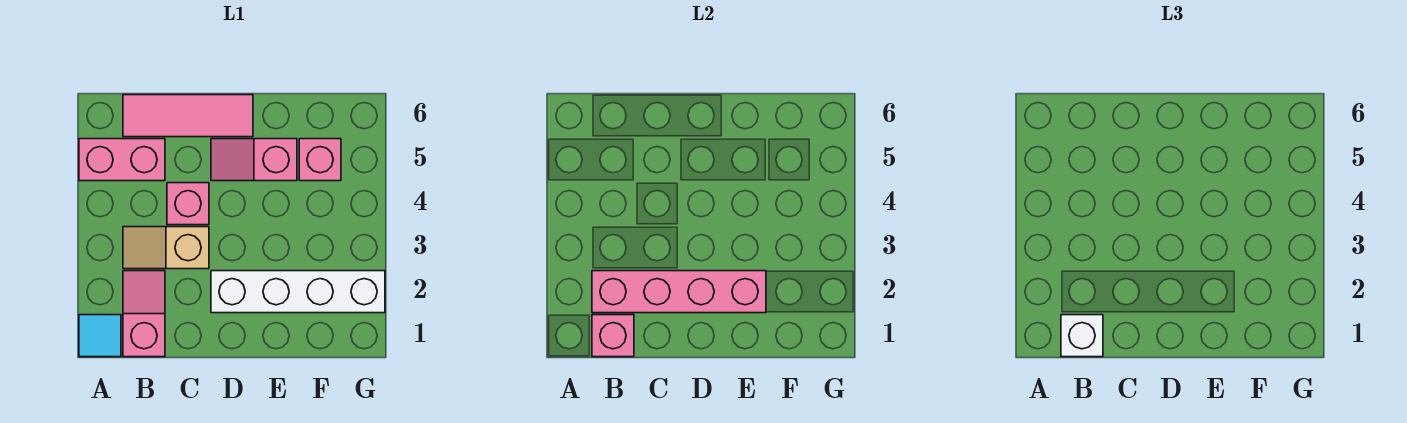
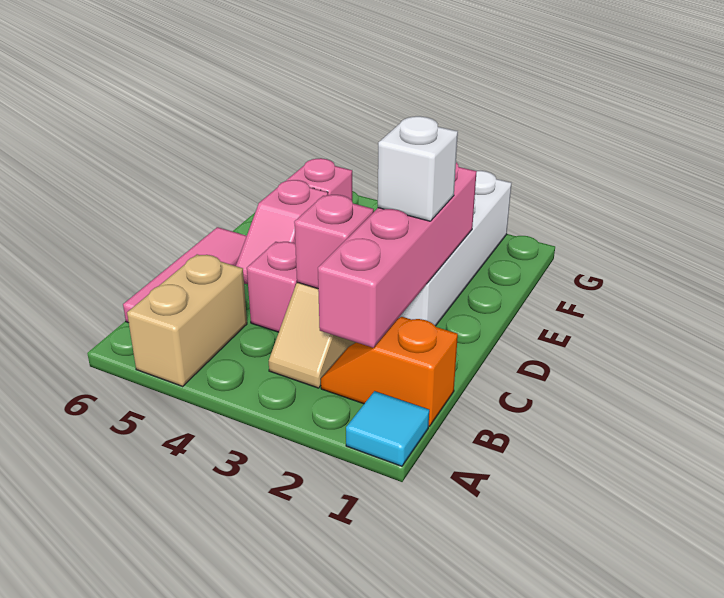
pink brick A5:B5 level 1 -> tan brick A5:B5 level 1
pink slope B1:B2 level 1 top 1 -> orange slope B1:B2 level 1 top 1
pink brick B1 level 2 -> pink brick C3 level 2
white brick B1 level 3 -> white brick D2 level 3

